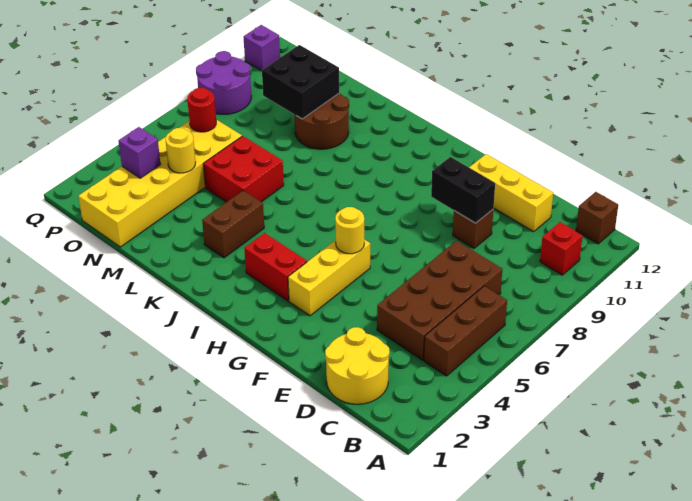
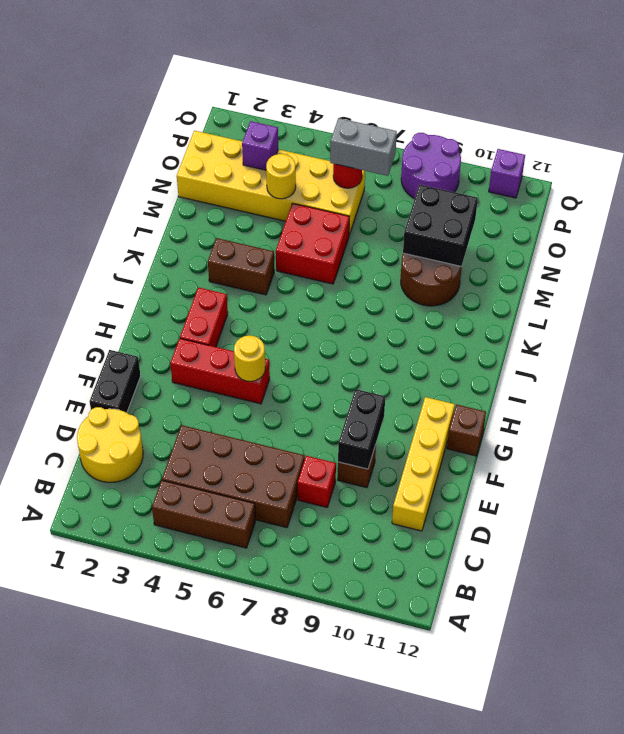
red brick B10 level 1 -> red brick D8 level 1
brown brick B12 level 1 -> brown brick G12 level 1
yellow brick D11:F11 level 1 -> yellow brick D11:G11 level 1
none -> black brick E1:F1 level 1
yellow brick G3:G5 level 1 -> red brick G3:G5 level 1
none -> grey brick O6:O7 level 3

